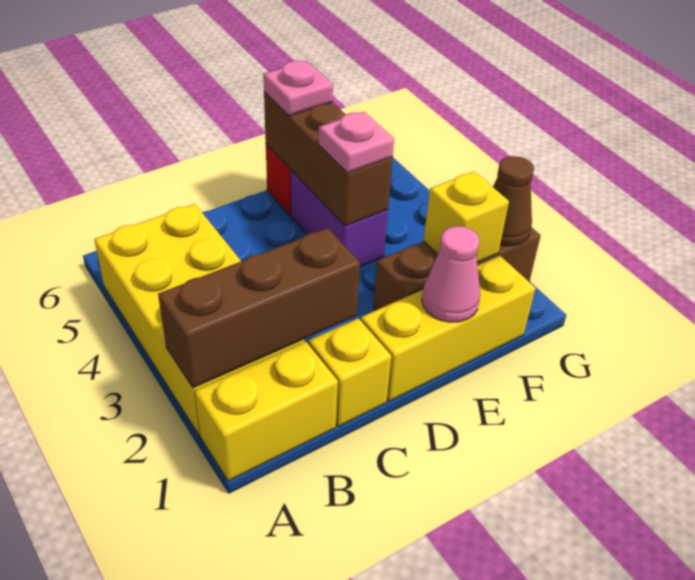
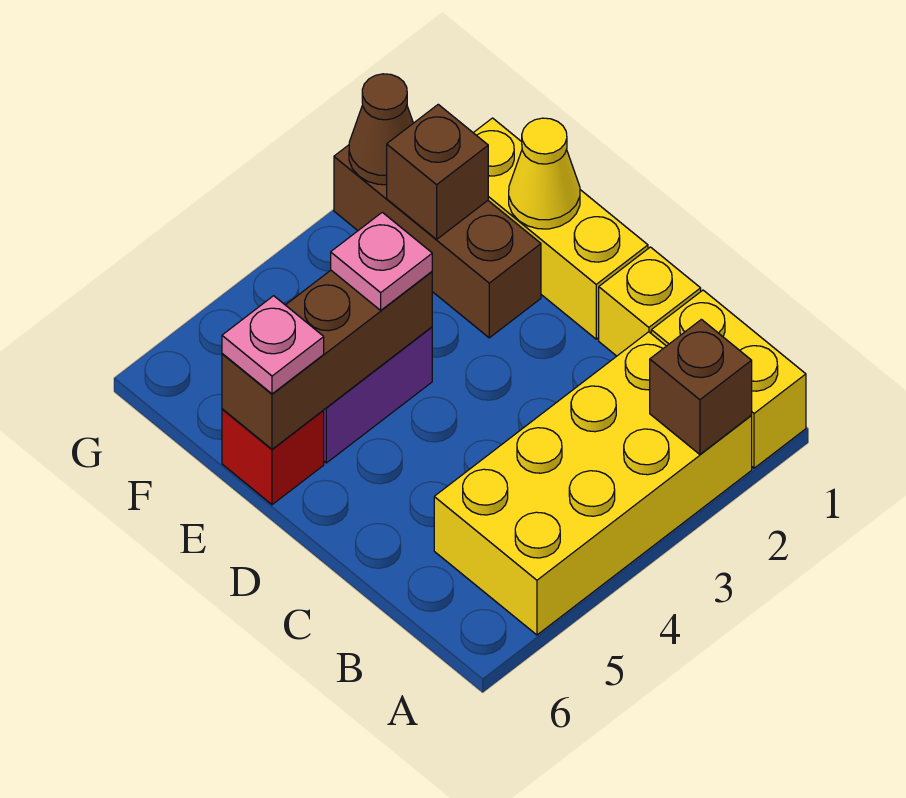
brown brick A2:C2 level 2 -> brown brick A2 level 2
pink cone E1 level 2 -> yellow cone E1 level 2
yellow brick F2 level 2 -> brown brick F2 level 2

